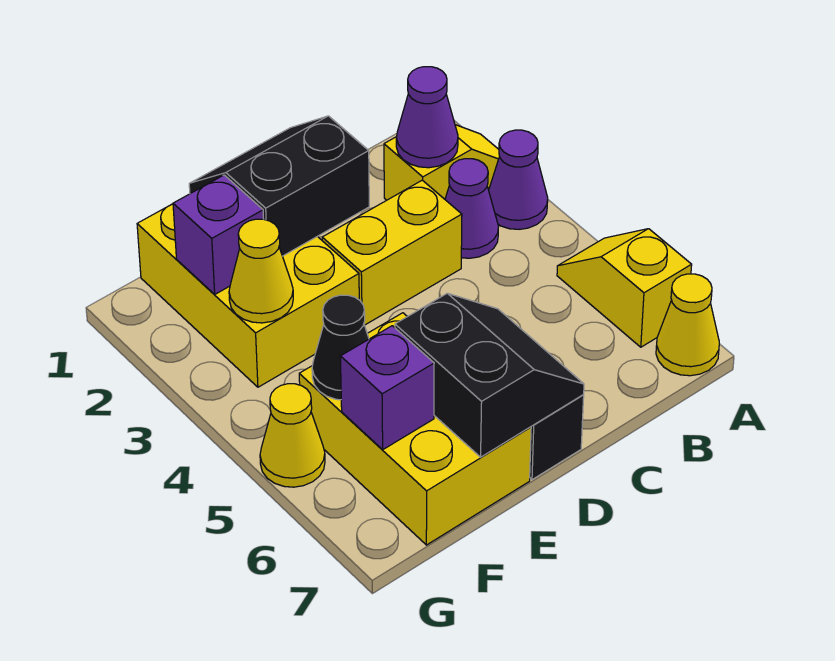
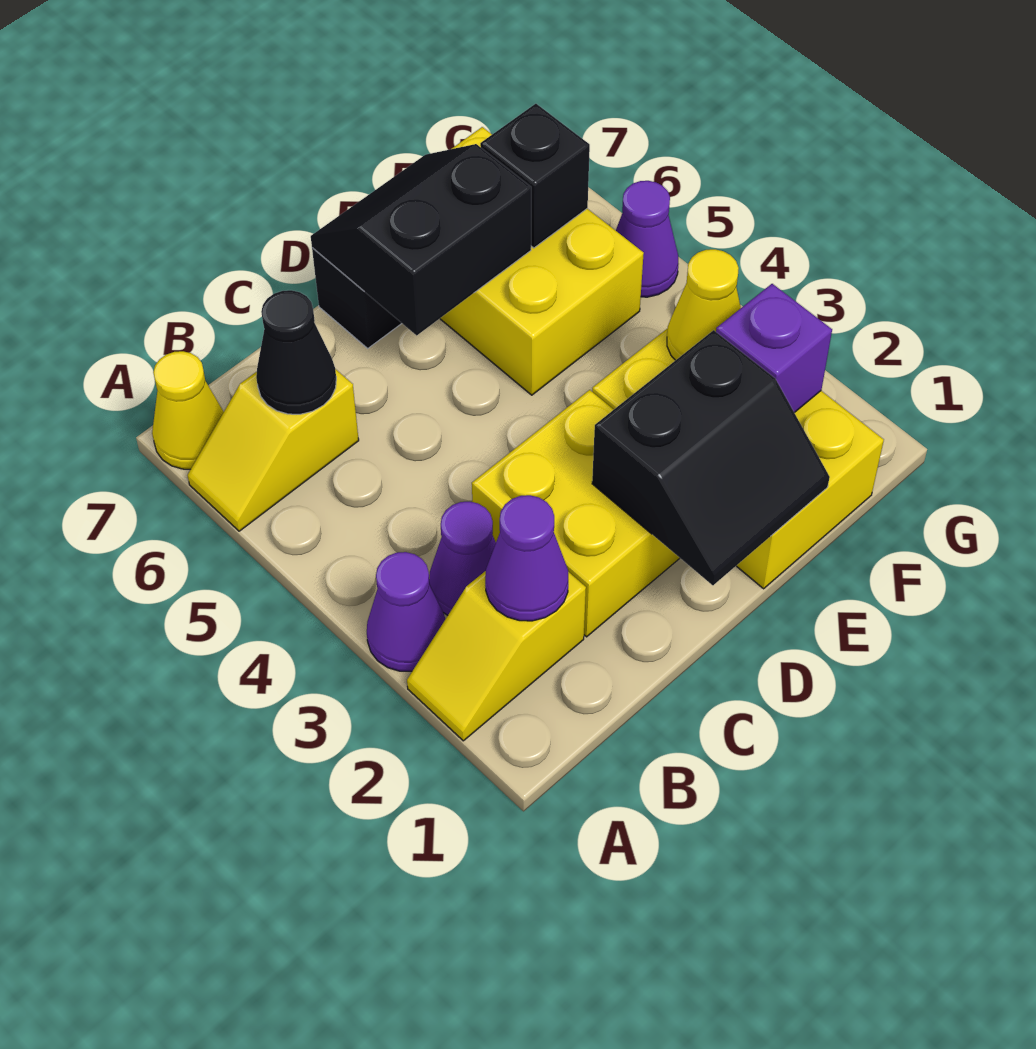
yellow slope A5:A6 level 1 top 6 -> yellow slope A6:B6 level 1 top B
yellow brick C3:D3 level 1 -> yellow brick C2:D3 level 1
black slope D6:E7 level 2 top E -> black slope D6:E7 level 2 top 6
black cone F5 level 2 -> black cone B6 level 2
purple brick F6 level 2 -> black brick F6 level 2
yellow cone G5 level 1 -> purple cone G5 level 1

